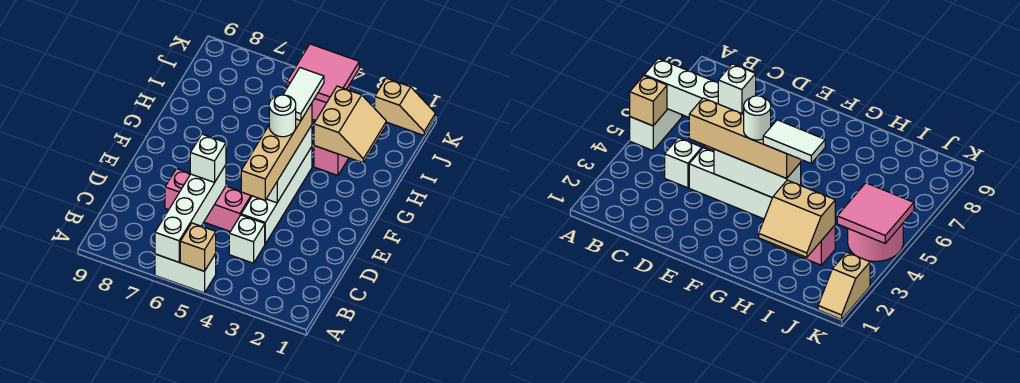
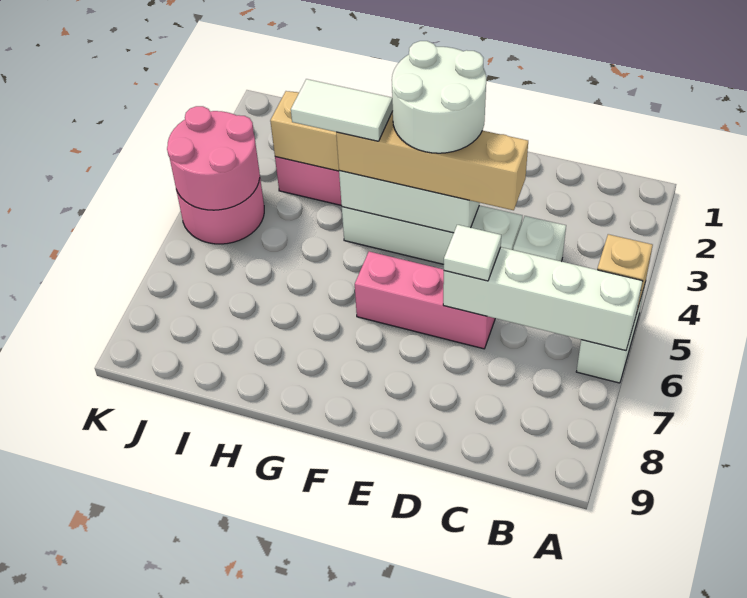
pink brick D5:D7 level 1 -> pink brick D6:F6 level 1
white brick D6 level 3 -> white tile D6 level 3
white round brick F4 level 4 -> white round brick E3:F4 level 4
pink tile J4:K5 level 2 -> pink round brick J4:K5 level 2
tan slope K1:K2 level 1 top 2 -> none

